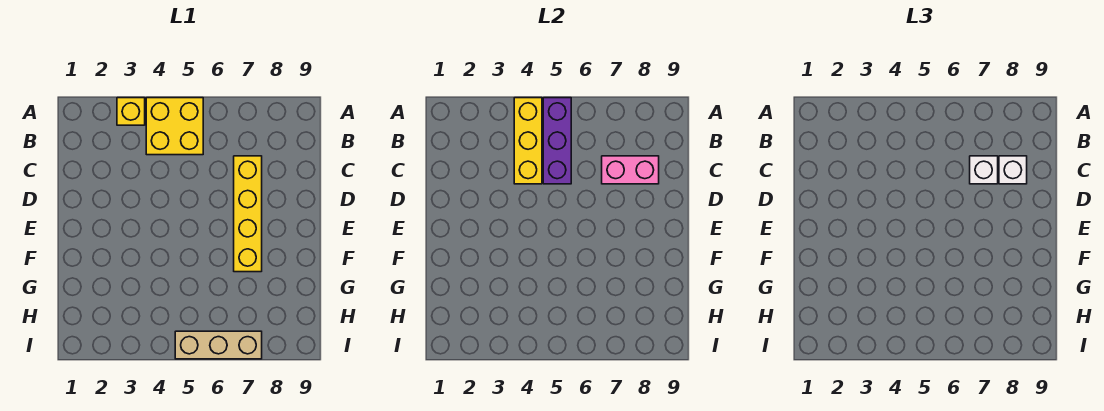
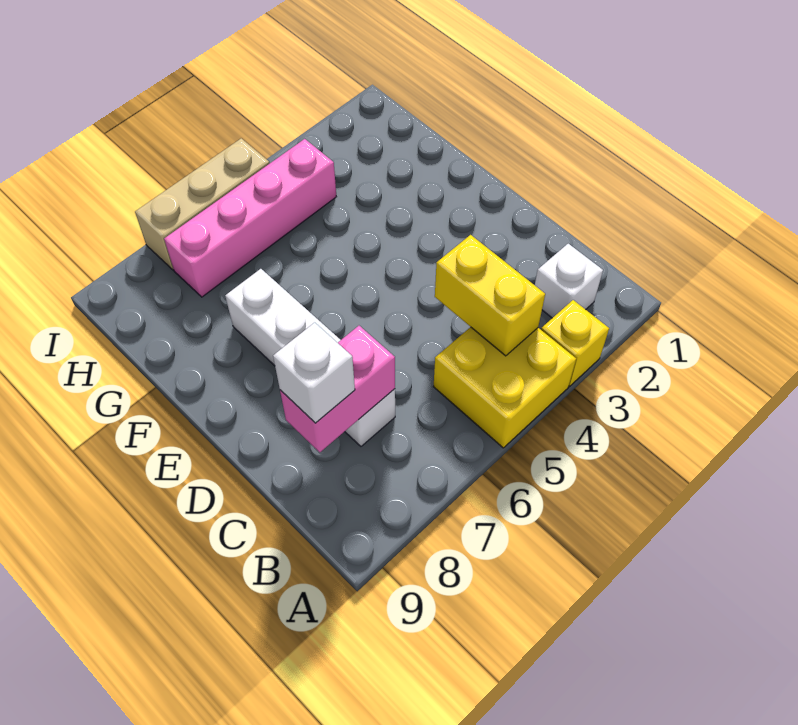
yellow brick A4:C4 level 2 -> yellow brick B4:C4 level 2
purple brick A5:C5 level 2 -> none
yellow brick C7:F7 level 1 -> white brick C7:F7 level 1
white brick C7 level 3 -> white brick B2 level 1
none -> pink brick H4:H7 level 1

